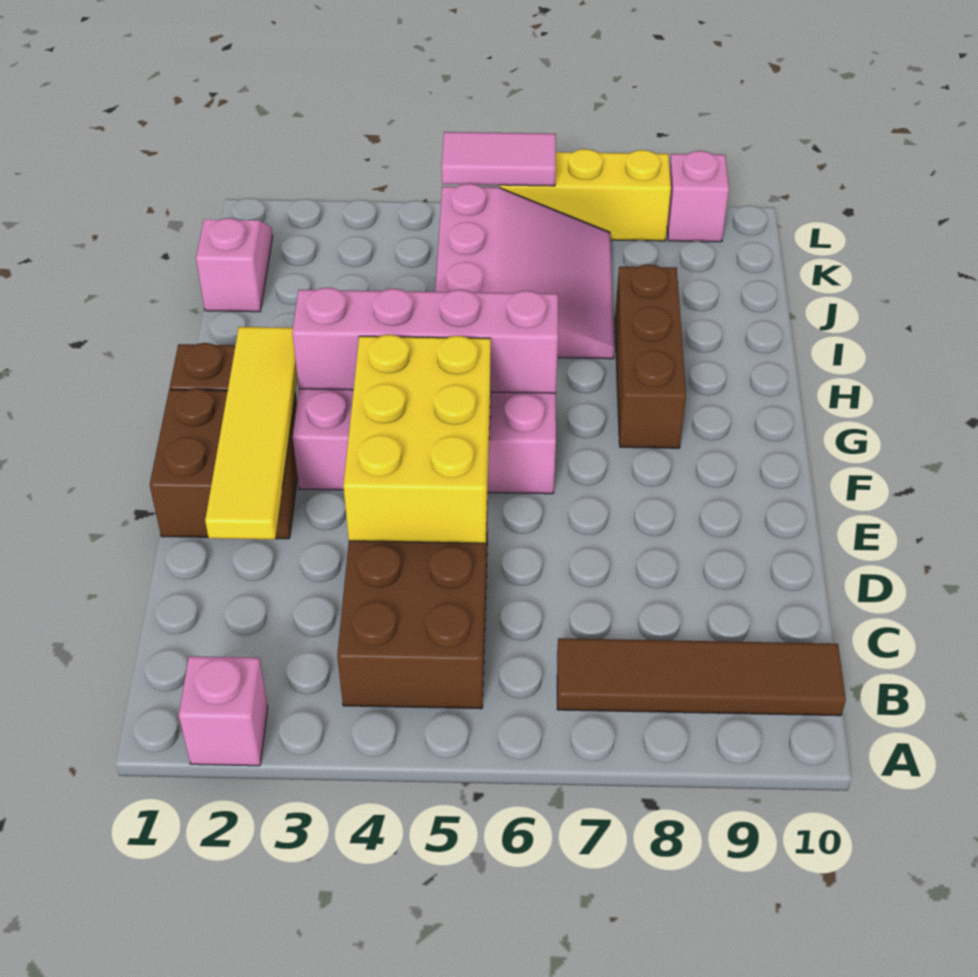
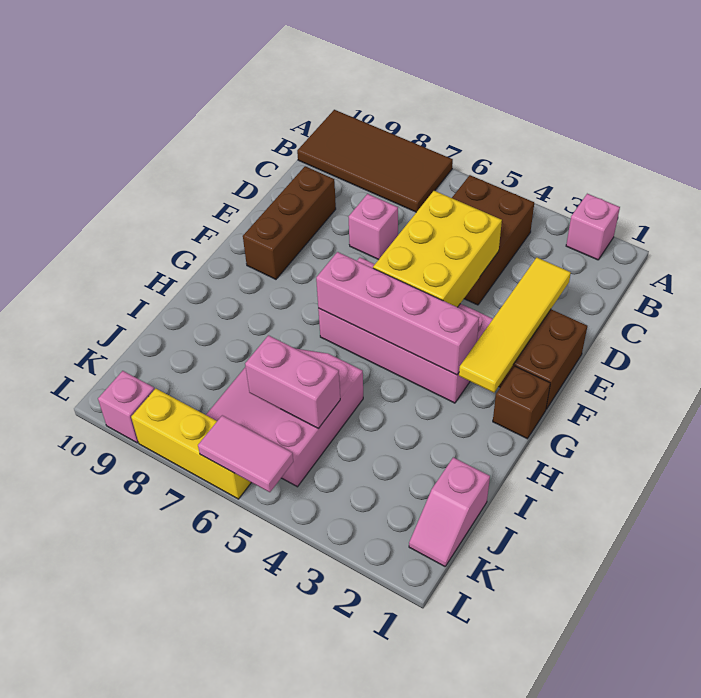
brown tile B7:B10 level 1 -> brown tile A7:B10 level 1
none -> pink brick D7 level 1
brown brick G8:I8 level 1 -> brown brick D9:F9 level 1
none -> pink brick J5:J6 level 2

